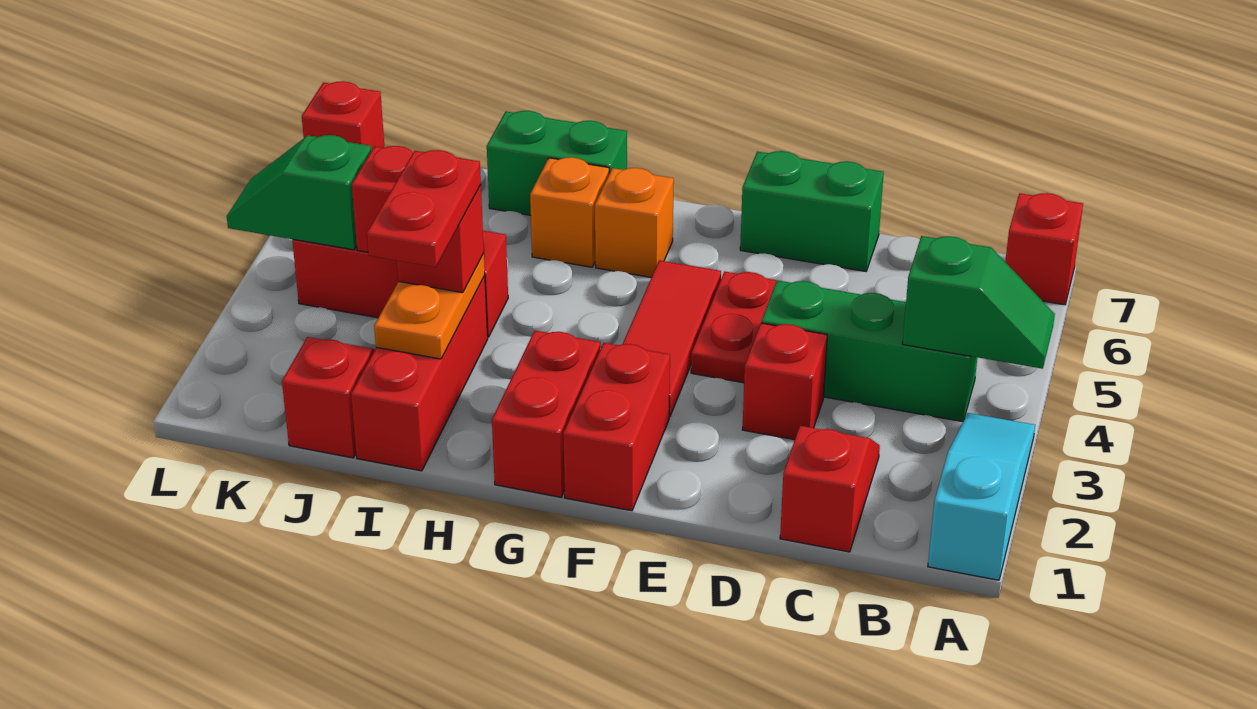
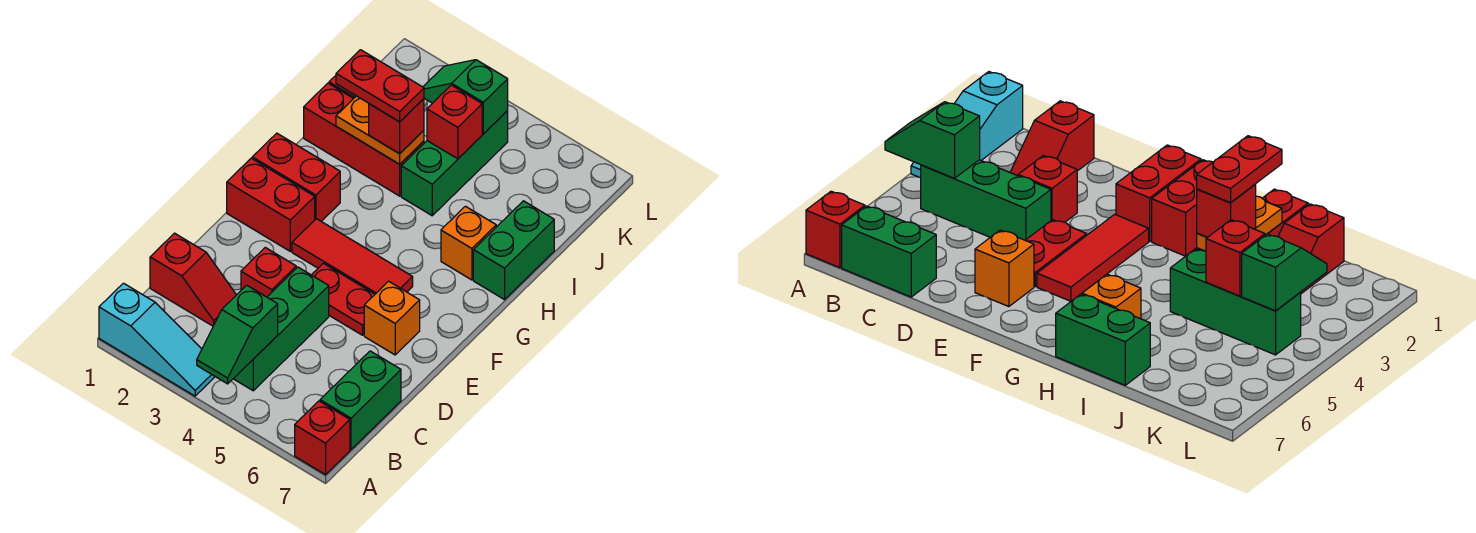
green brick D7:E7 level 1 -> green brick B7:C7 level 1
orange brick G6 level 1 -> orange brick E6 level 1
red brick I4:K4 level 1 -> green brick I4:K4 level 1
green slope K4:L4 level 2 top K -> green slope K3:K4 level 2 top 4
red brick L7 level 1 -> none

